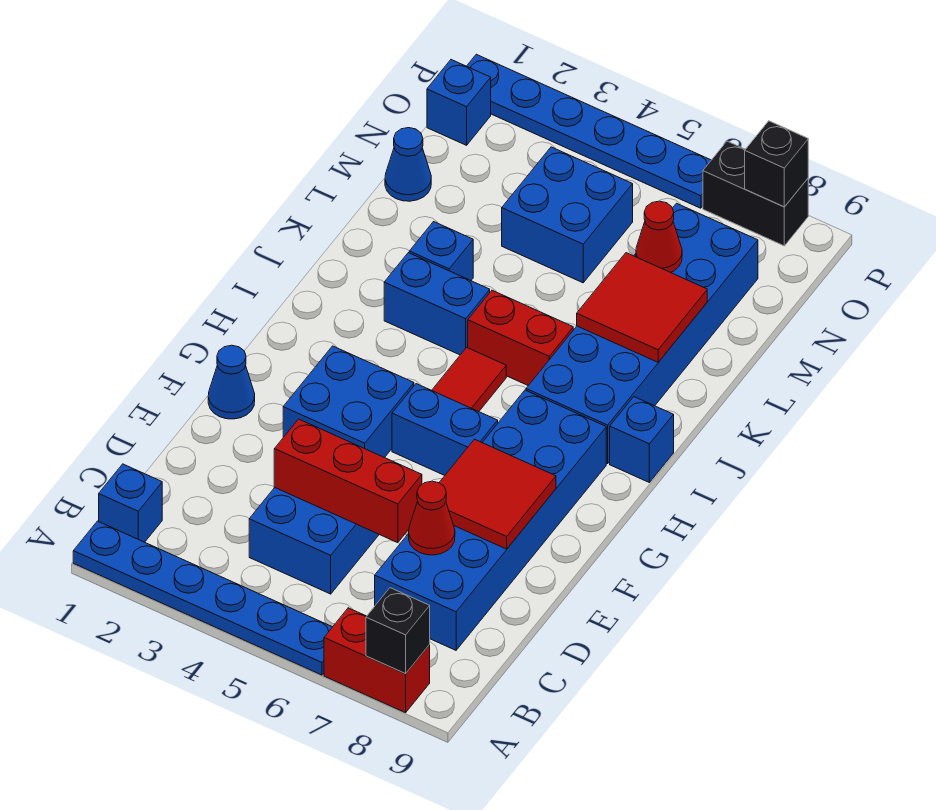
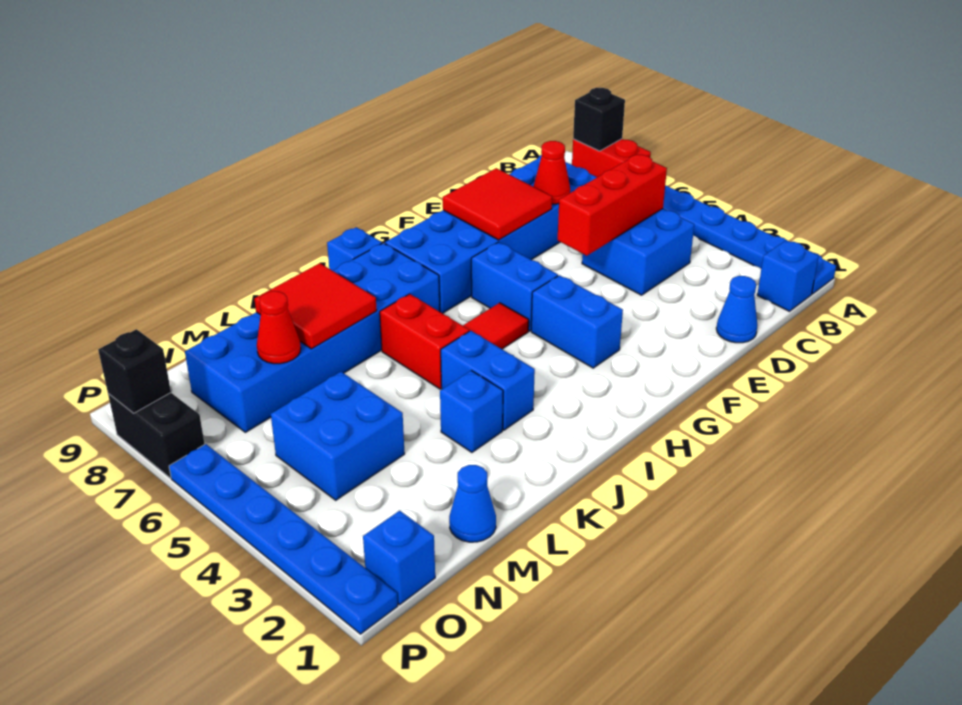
red brick D4:D6 level 2 -> red brick C5:E5 level 2
blue cone F1 level 1 -> blue cone D1 level 1
blue brick F3:G4 level 1 -> blue brick G3:G4 level 1

